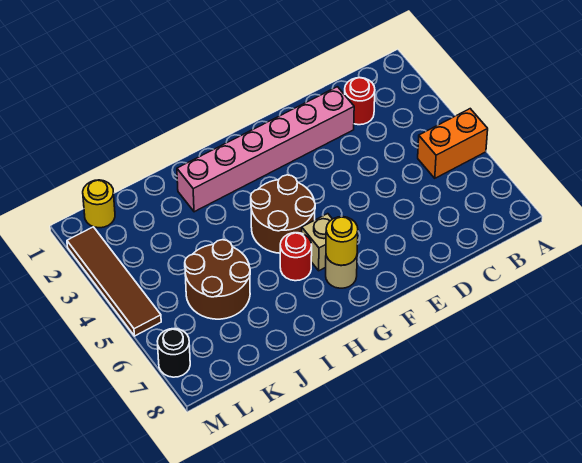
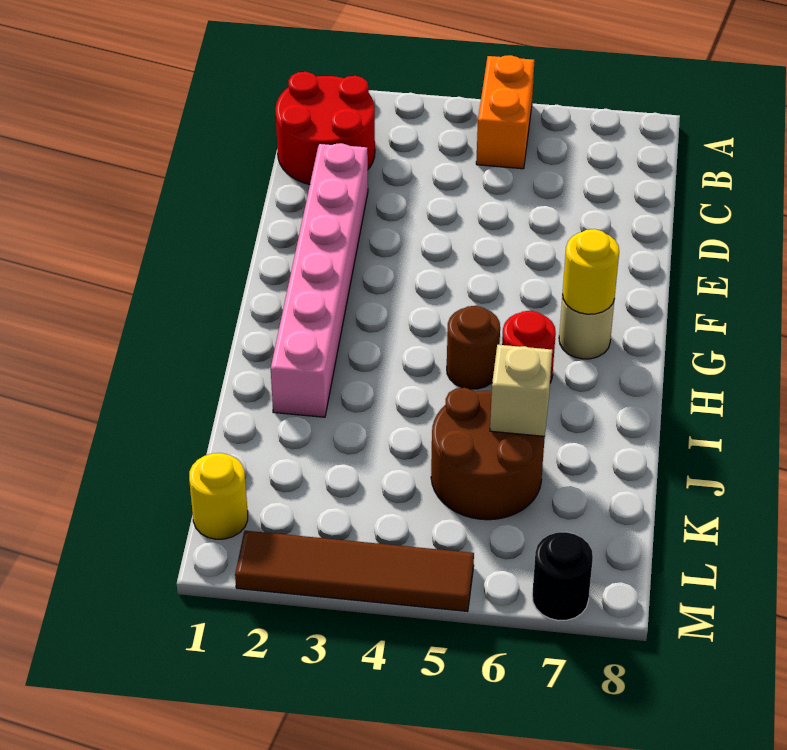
red round brick C2 level 1 -> red round brick B1:C2 level 1
brown round brick G4:H5 level 1 -> brown round brick H5 level 1
tan brick G6 level 1 -> tan brick J6 level 2

